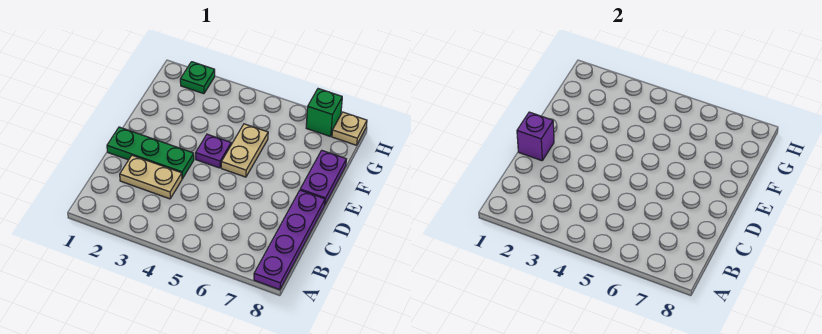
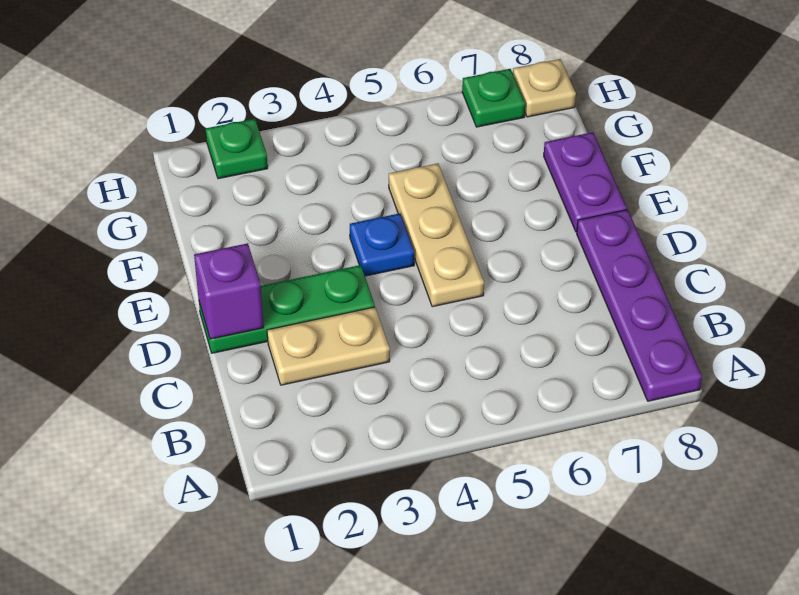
purple plate E4 level 1 -> blue plate E4 level 1
tan plate E5:F5 level 1 -> tan plate D5:F5 level 1
green brick H7 level 1 -> green plate H7 level 1

